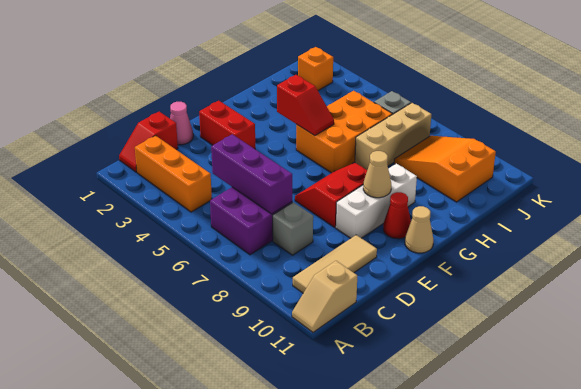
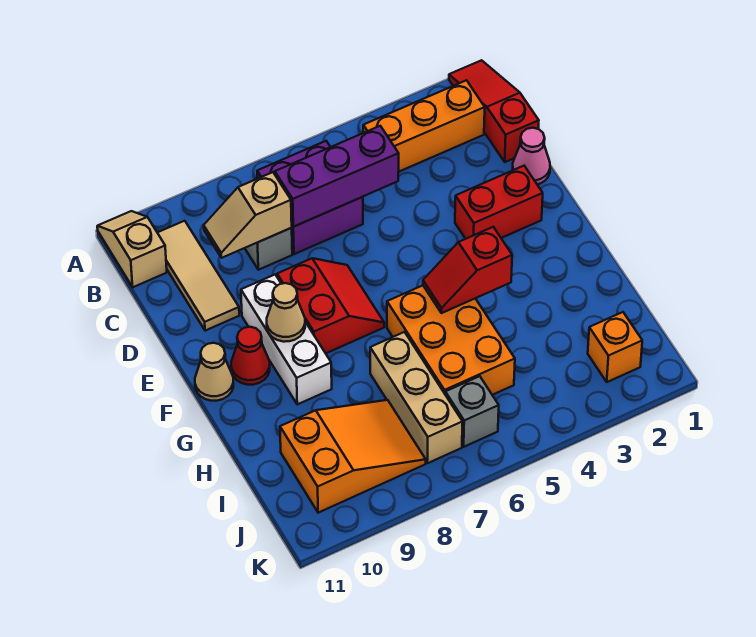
red slope B1:C1 level 1 top C -> red slope A1:C1 level 1 top C
none -> tan slope C8:C9 level 2 top 8

